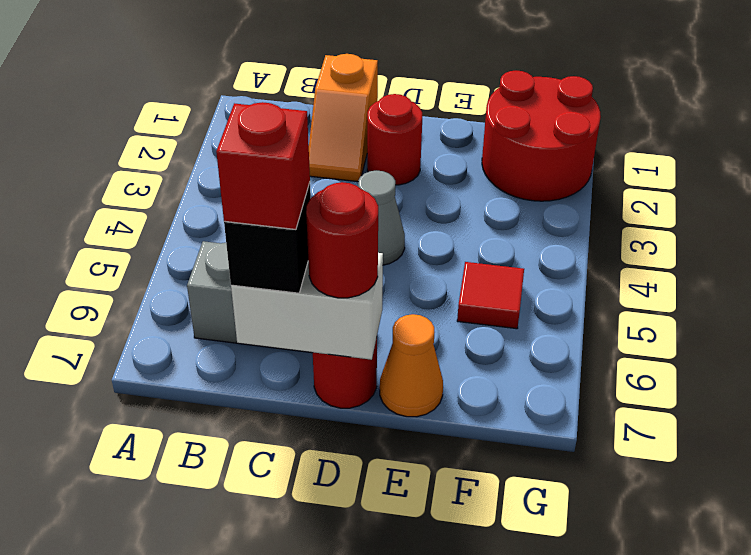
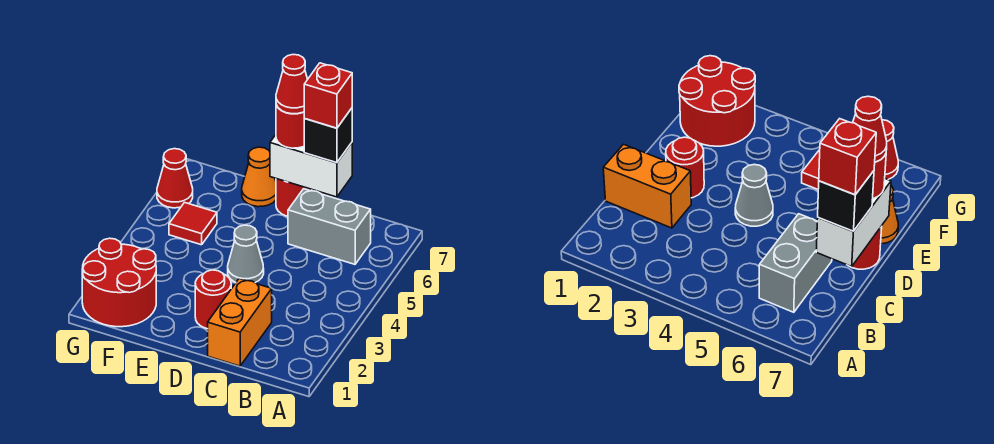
orange slope C1:C2 level 1 top 1 -> orange brick C1:C2 level 1
none -> red cone D7 level 4
none -> red cone G6 level 1

